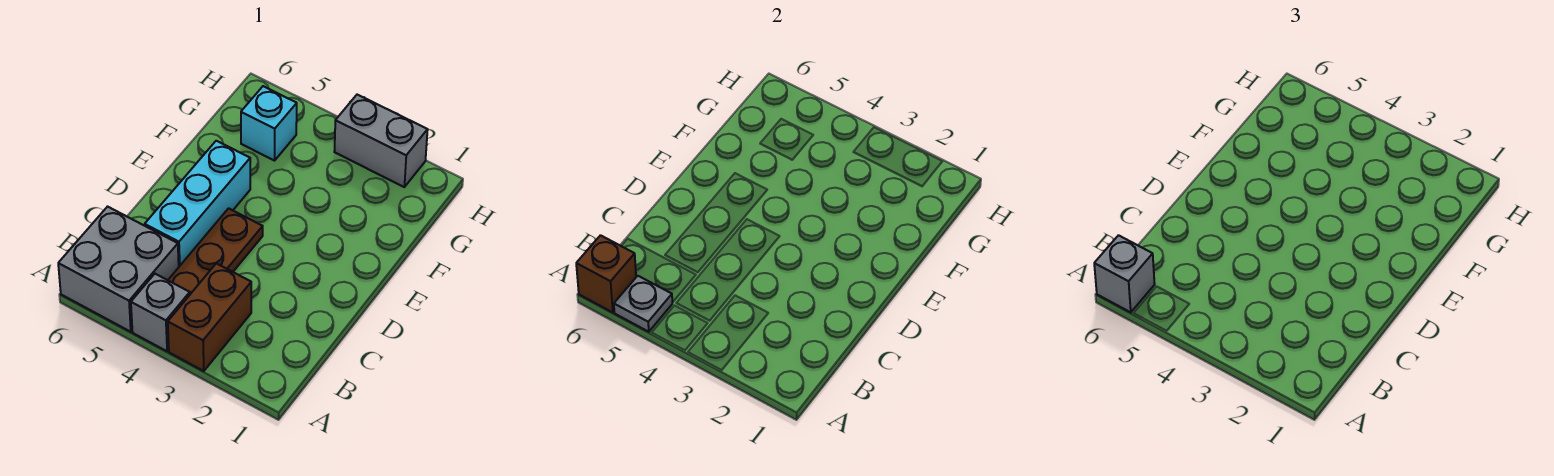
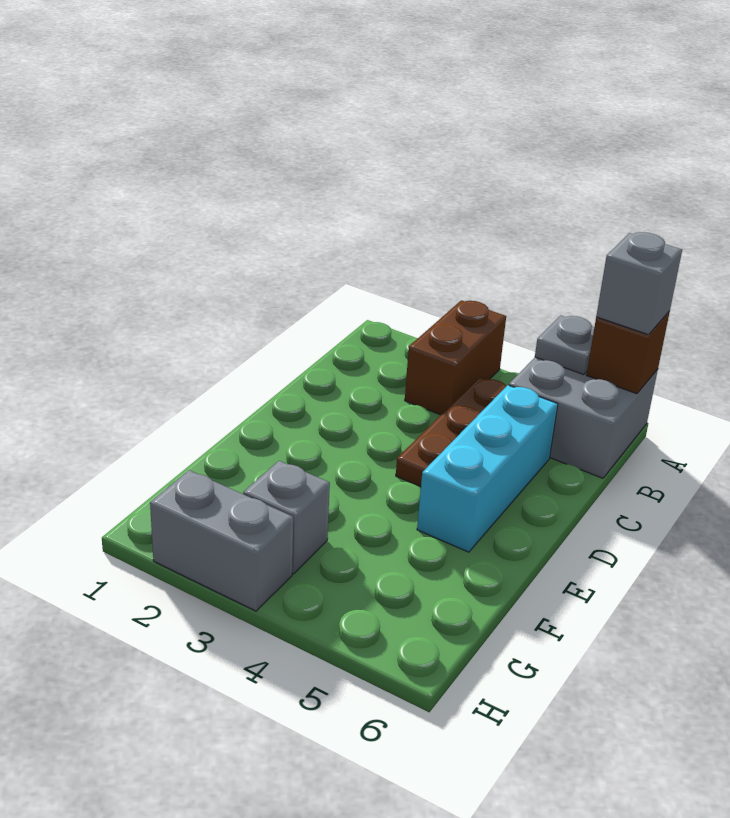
grey brick A4 level 1 -> grey brick G3 level 1
cyan brick G5 level 1 -> none

